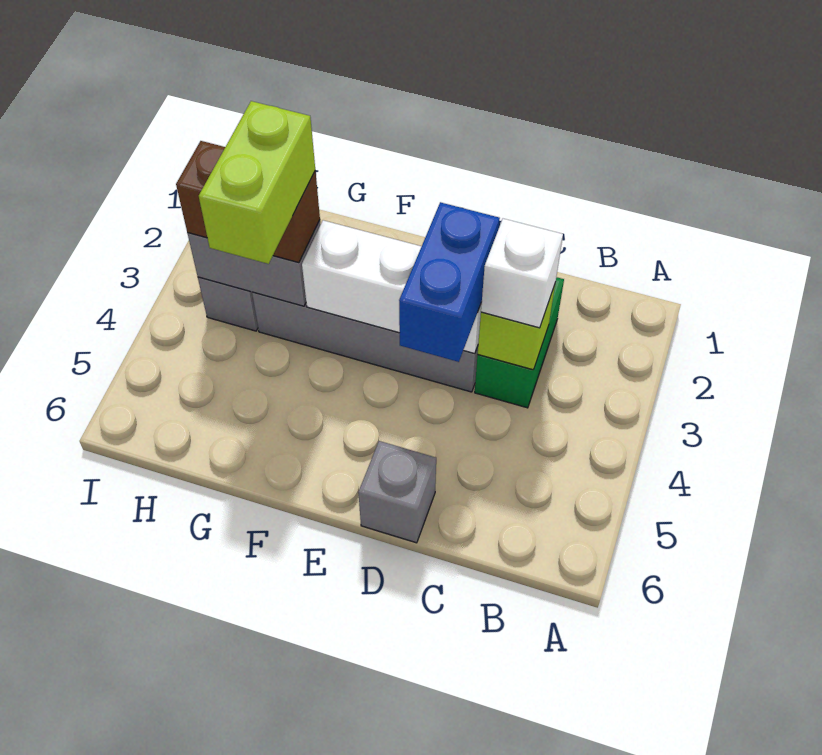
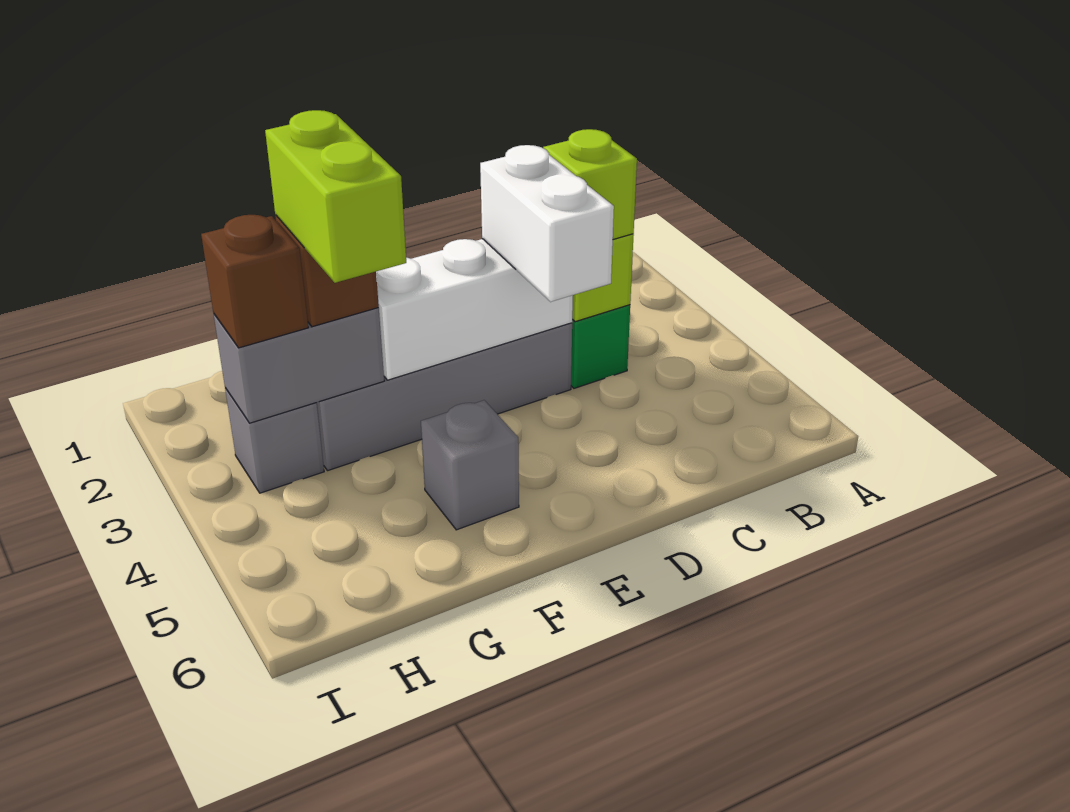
white brick C3 level 3 -> lime brick C3 level 3
blue brick D3:D4 level 3 -> white brick D3:D4 level 3
grey brick D6 level 1 -> grey brick F5 level 1

